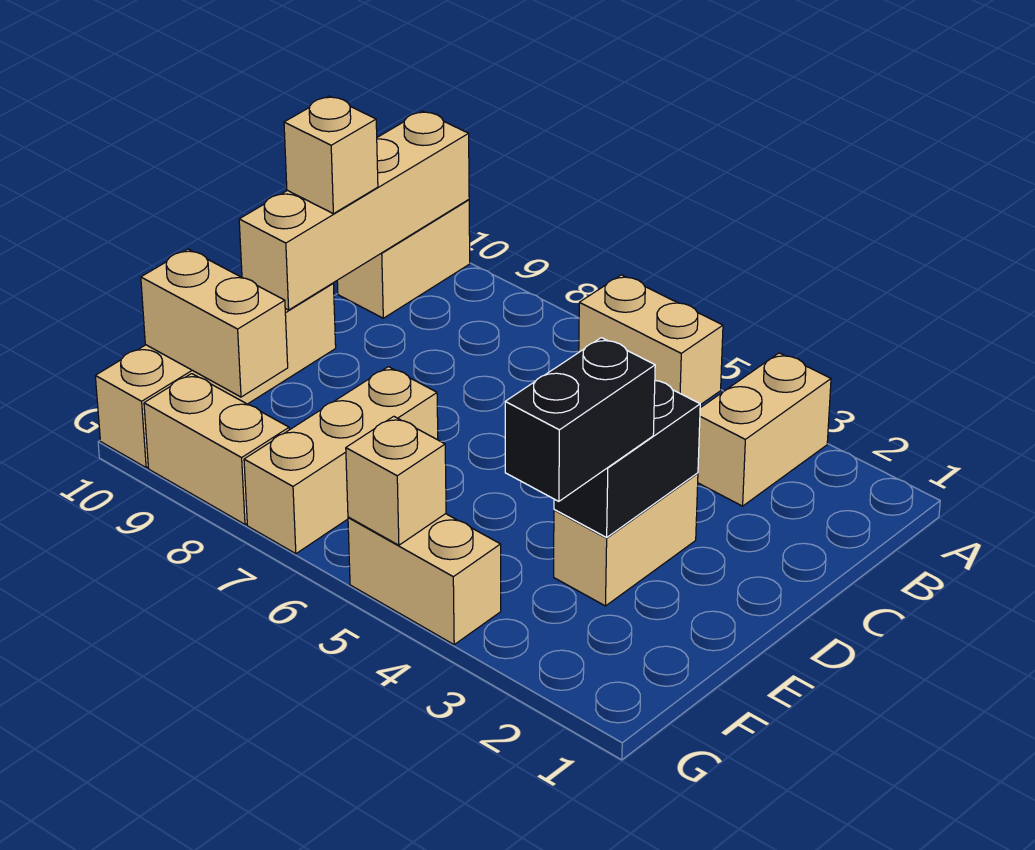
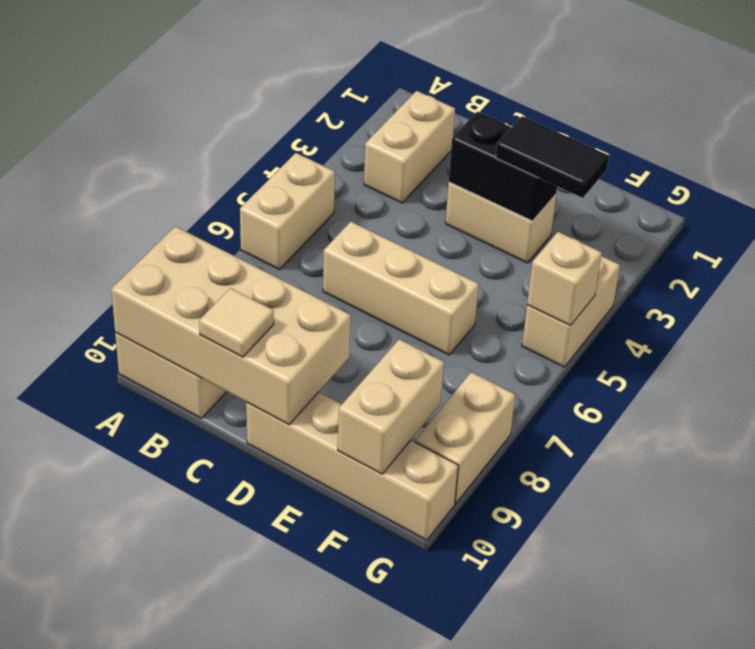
tan brick A3:B3 level 1 -> tan brick B2:B3 level 1
tan brick A10:D10 level 2 -> tan brick A9:D10 level 2
tan brick C10 level 3 -> tan tile C10 level 3
black brick E3:F3 level 3 -> black tile E3:F3 level 3
tan brick E7:G7 level 1 -> tan brick C6:E6 level 1

